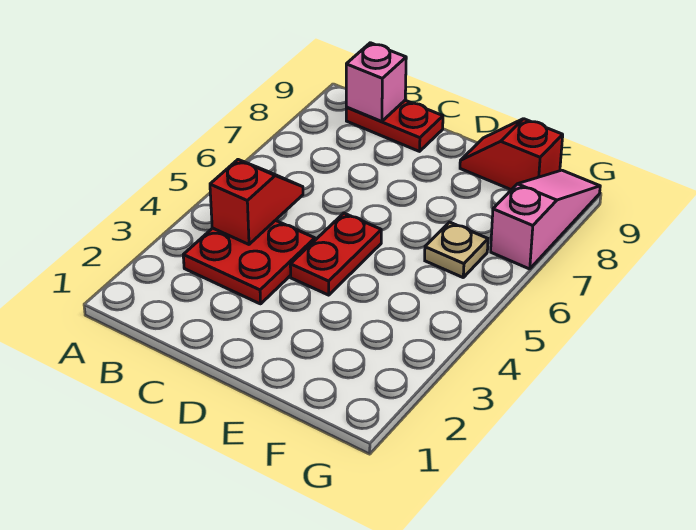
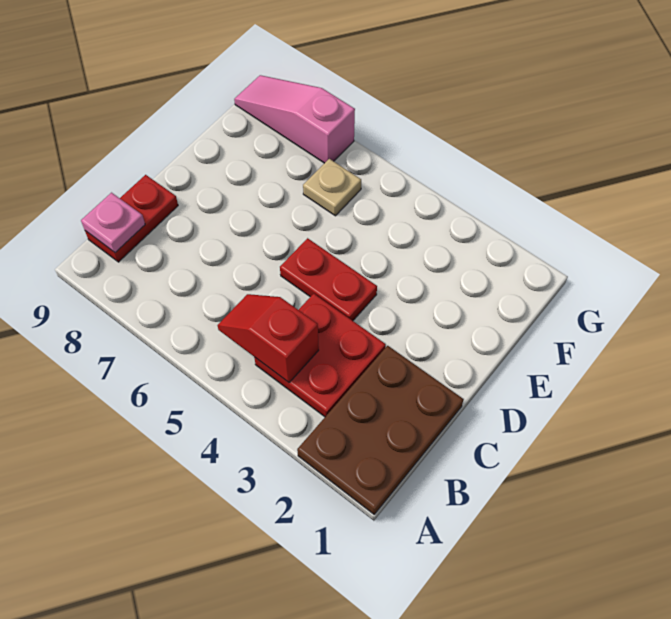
none -> brown plate A1:C2 level 1
pink brick B9 level 2 -> pink plate B9 level 2
red slope E9:F9 level 1 top F -> none

